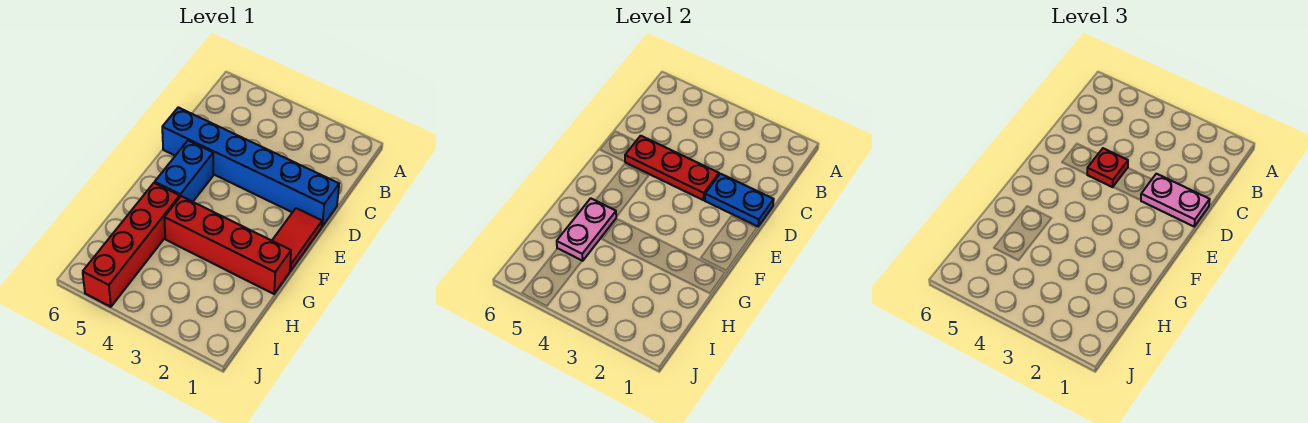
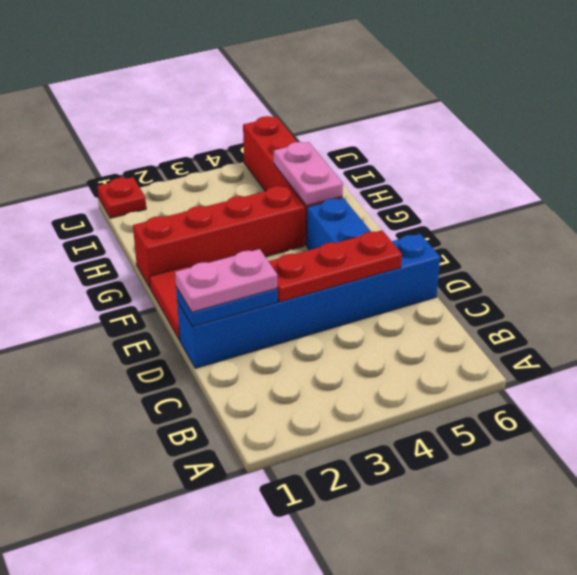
red plate D4 level 3 -> red plate J1 level 1

